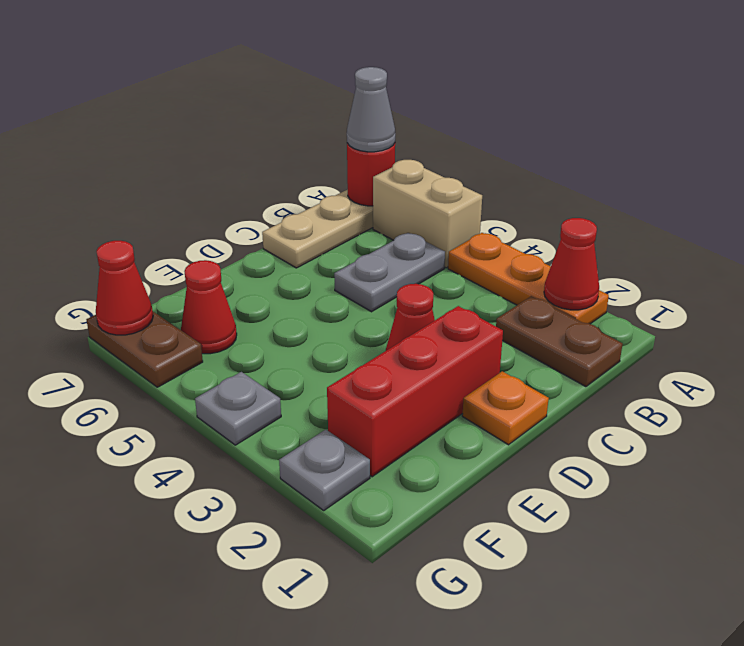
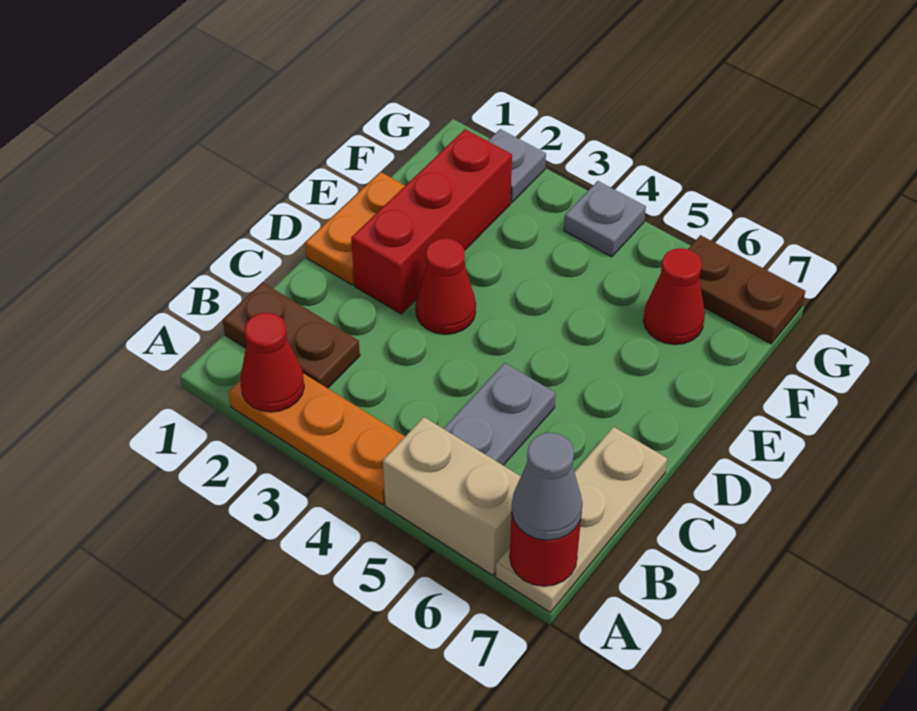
orange plate D1 level 1 -> orange plate D1:E1 level 1
red cone G7 level 2 -> none

